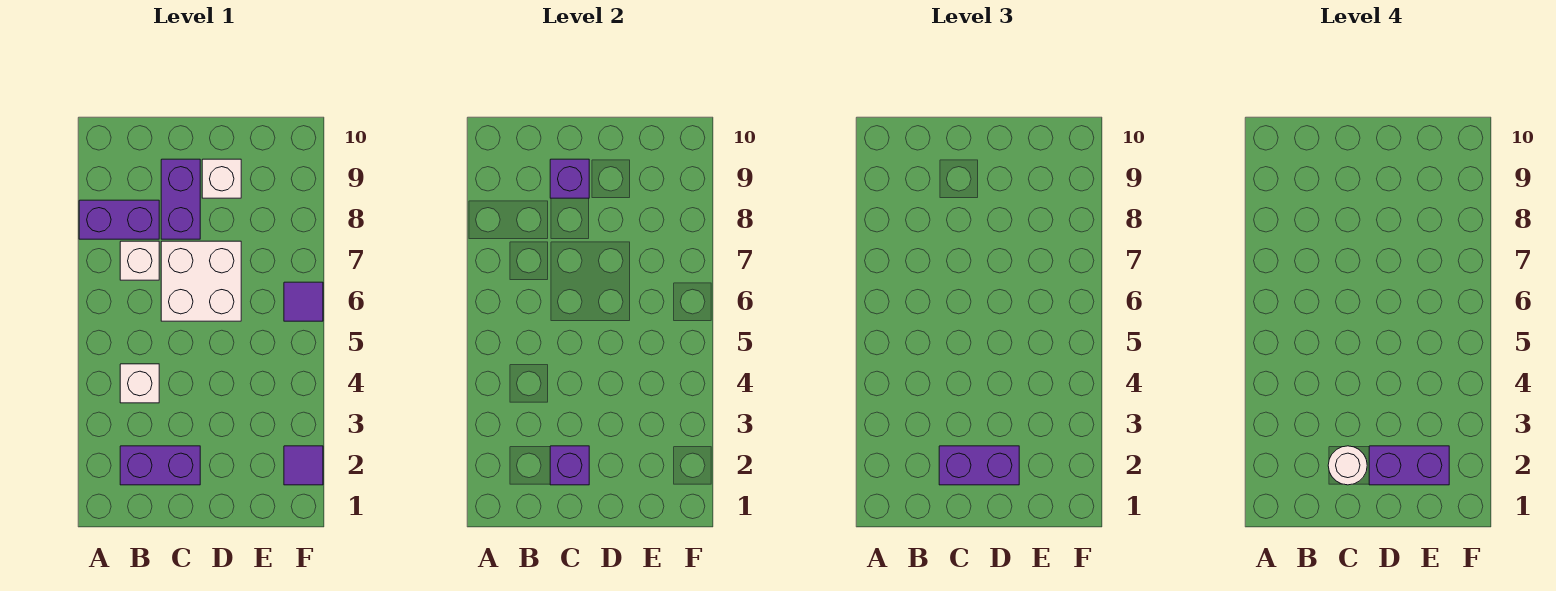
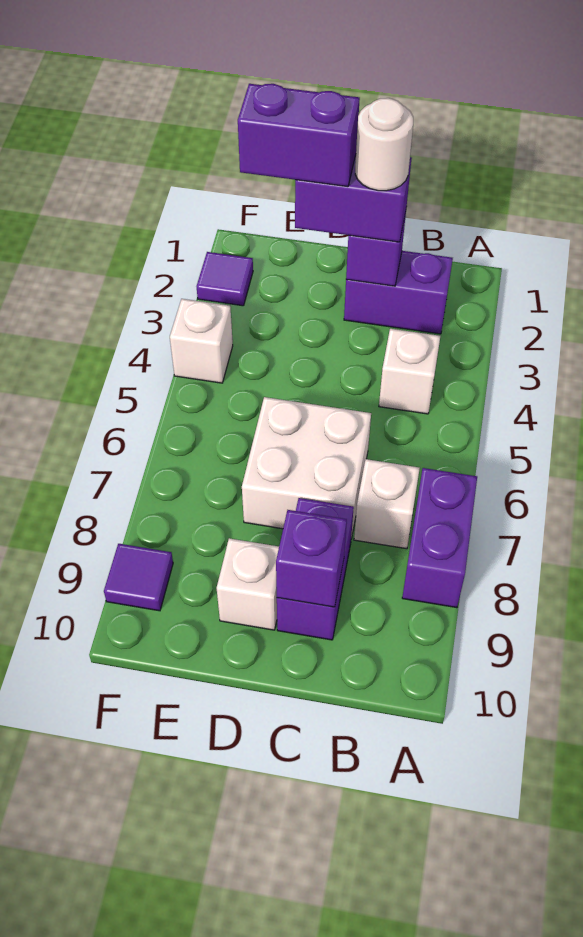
purple brick A8:B8 level 1 -> purple brick A7:A8 level 1
none -> white brick F4 level 1
purple tile F6 level 1 -> purple tile F9 level 1

